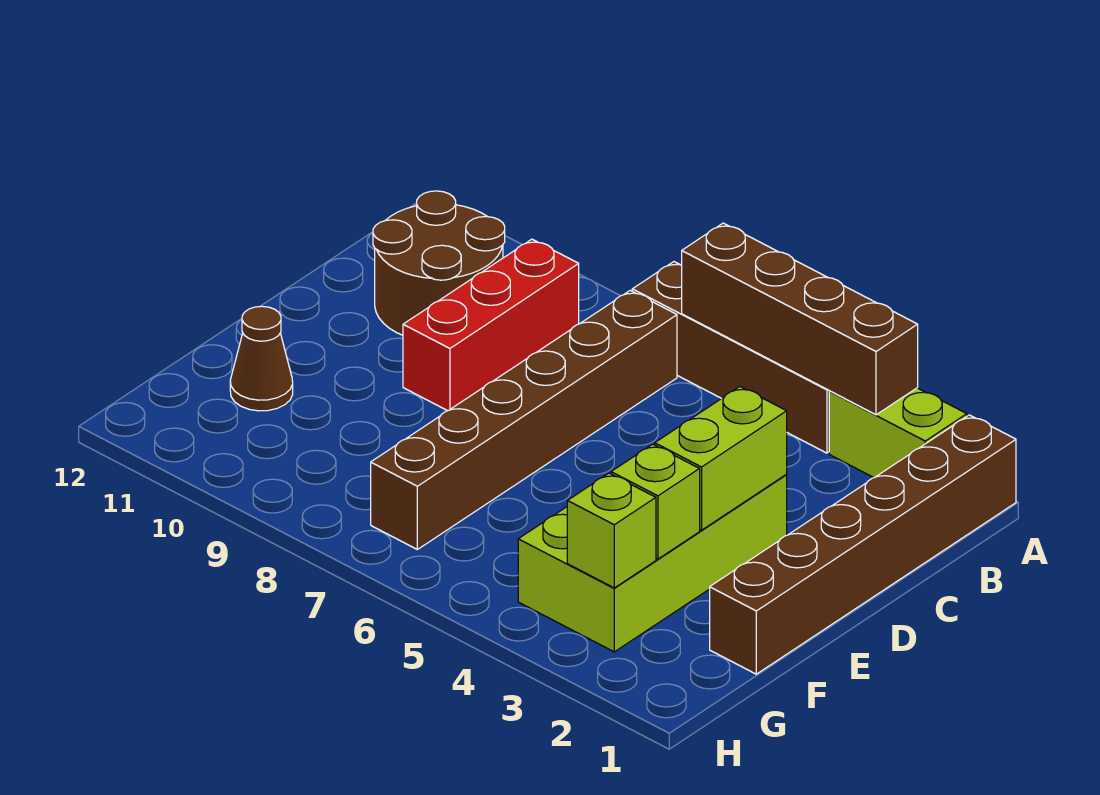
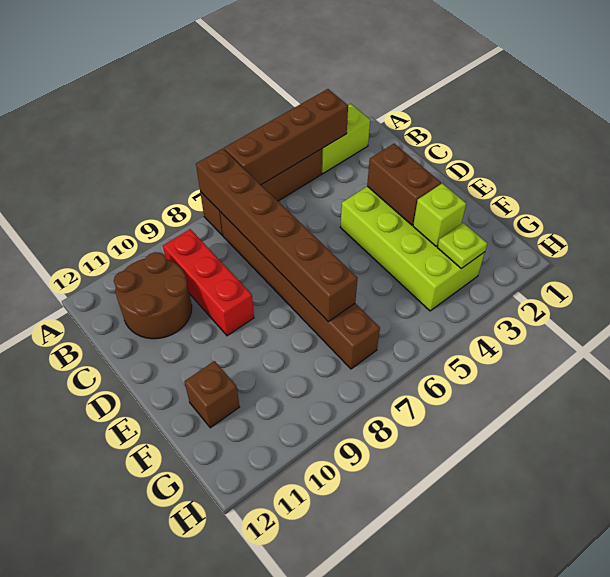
brown brick A1:F1 level 1 -> brown brick A7:F7 level 2
lime brick D3:E3 level 2 -> brown brick D3:E3 level 2
brown cone F11 level 1 -> brown brick F11 level 1
lime brick G3 level 2 -> lime plate G3 level 2

